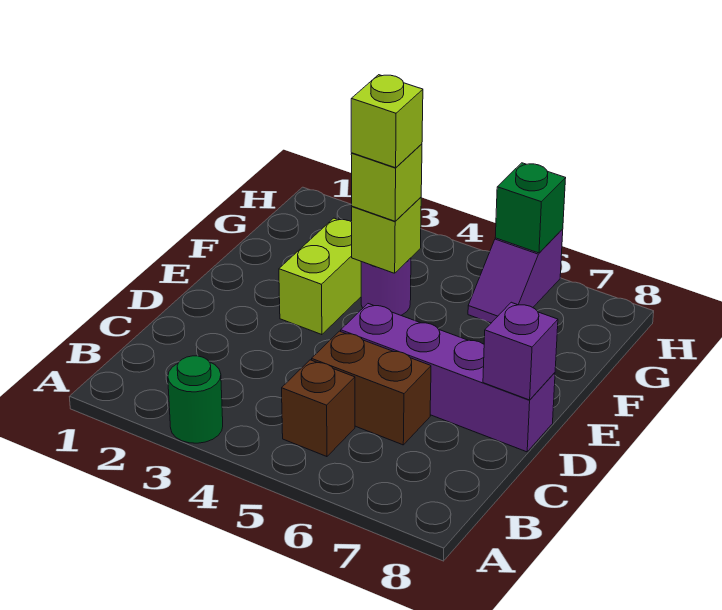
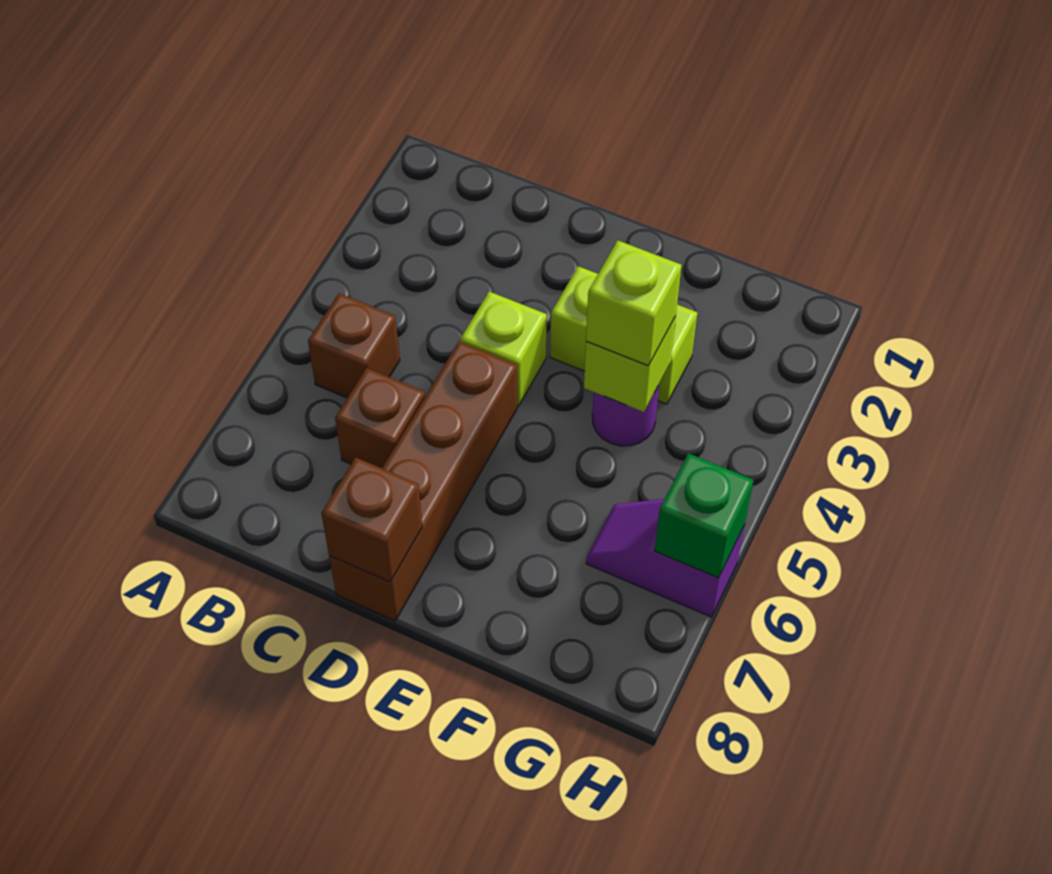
green round brick A3 level 1 -> none
brown brick C5:C6 level 1 -> brown brick C6 level 1
purple brick D5:D8 level 1 -> brown brick D5:D8 level 1
purple brick D8 level 2 -> brown brick D8 level 2
lime brick F4 level 4 -> lime brick D4 level 1

